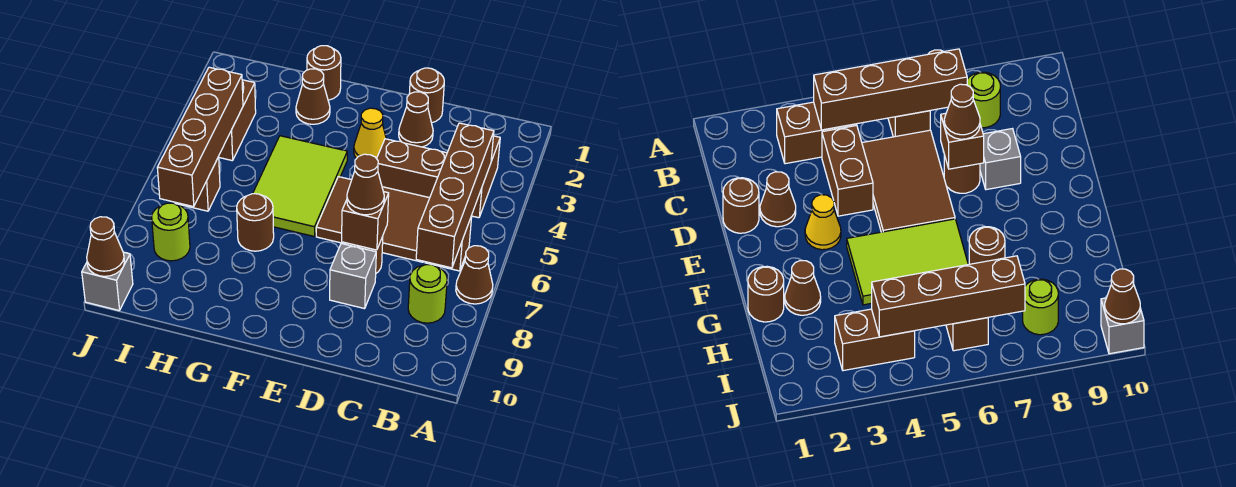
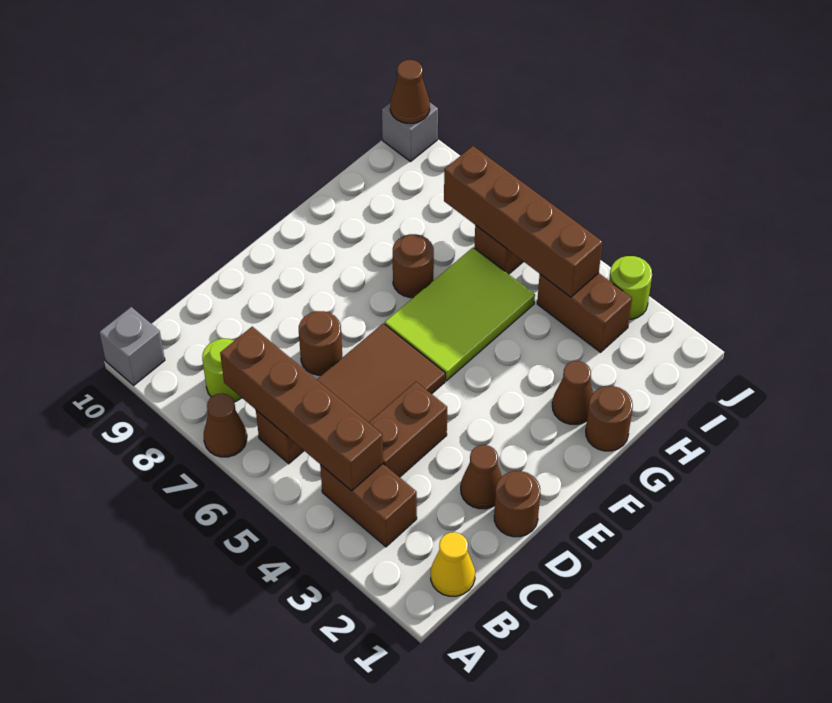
brown brick D7 level 2 -> none
brown cone D7 level 3 -> none
grey brick D8 level 1 -> grey brick A10 level 1
yellow cone E3 level 1 -> yellow cone B1 level 1
lime tile F4:G6 level 1 -> lime tile F5:H6 level 1
lime round brick I8 level 1 -> lime round brick J3 level 1

